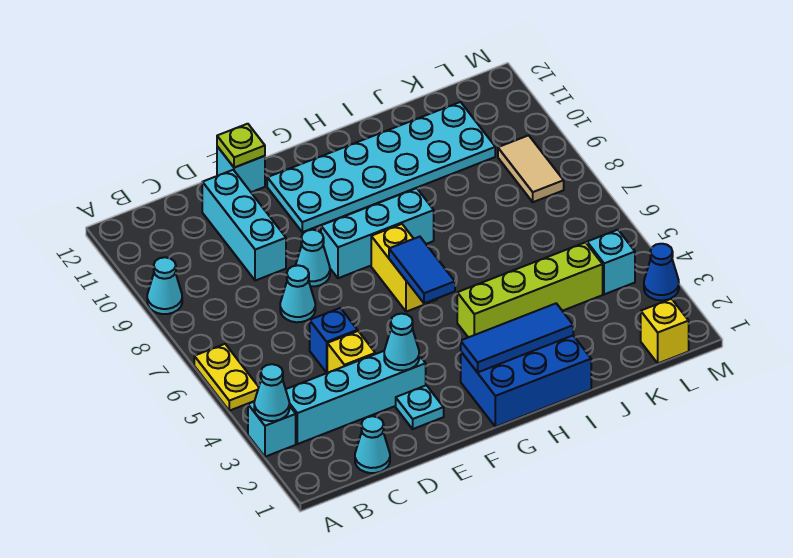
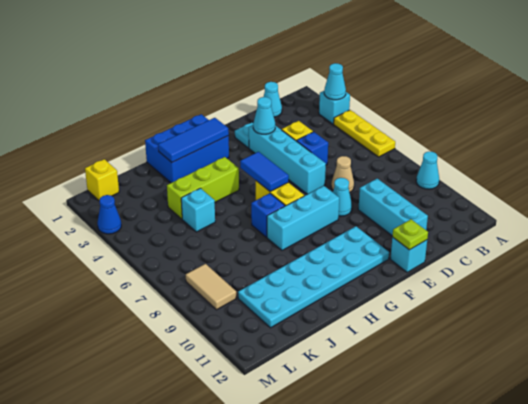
yellow plate A5:A6 level 1 -> yellow plate A4:A6 level 1
cyan brick B3:E3 level 1 -> cyan brick E3:E6 level 1
cyan cone D7 level 1 -> tan cone D7 level 1
lime brick H4:K4 level 1 -> lime brick H4:J4 level 1
none -> blue brick H7 level 1
cyan brick L4 level 1 -> cyan brick J5 level 1

